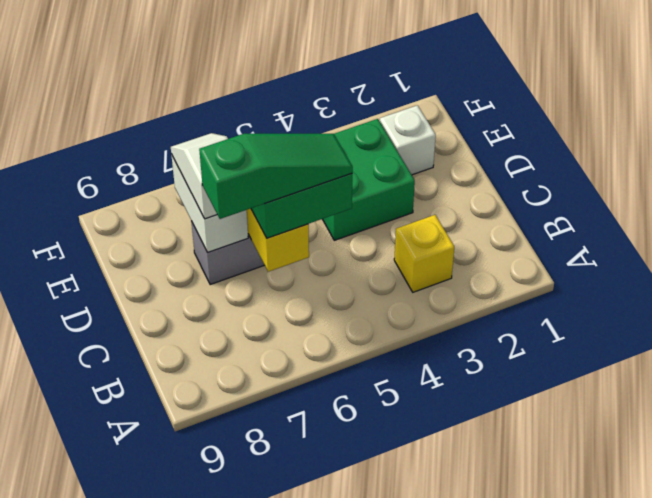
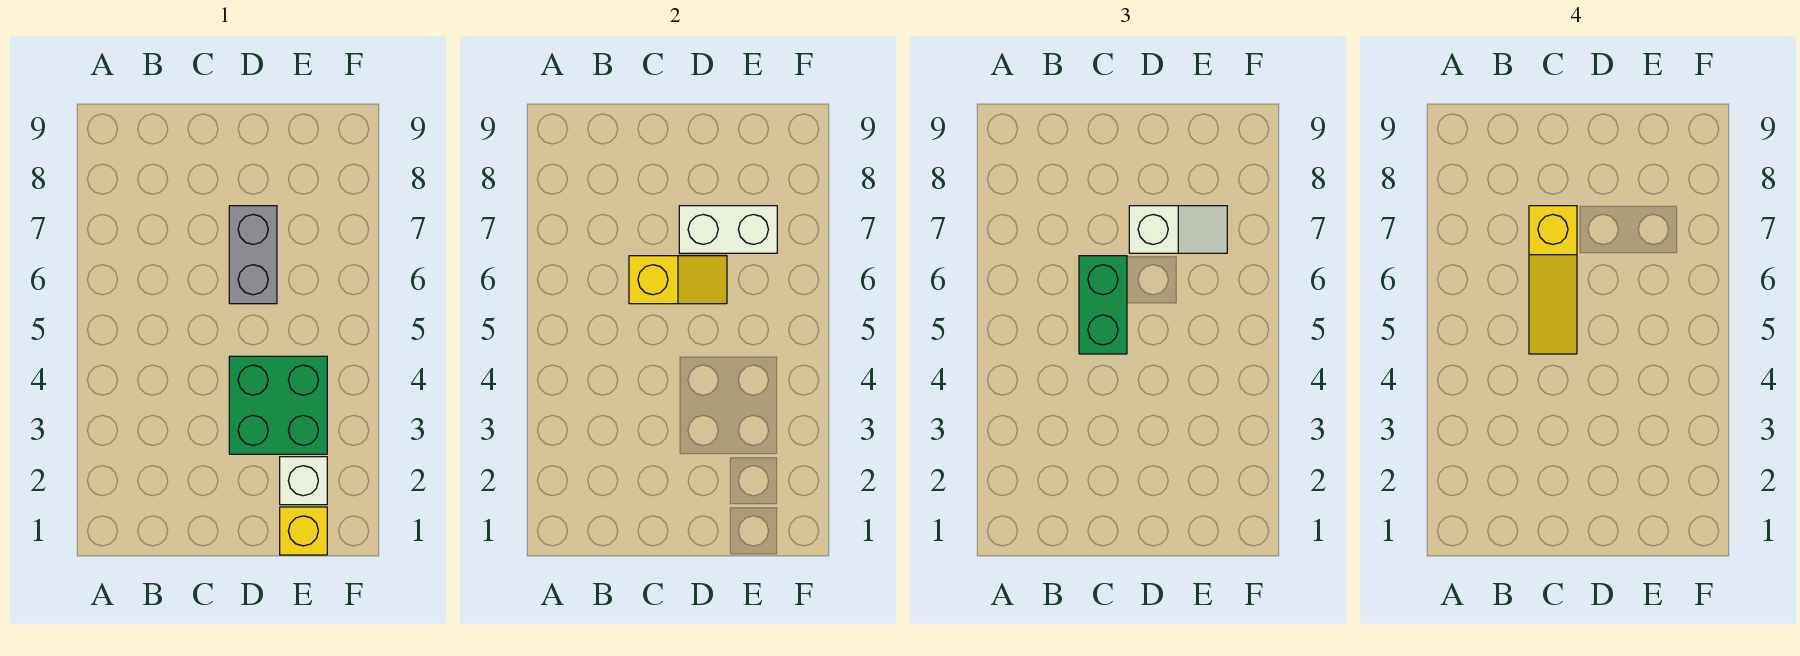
yellow brick B3 level 1 -> yellow brick E1 level 1
green slope C5:C7 level 4 top 7 -> yellow slope C5:C7 level 4 top 7

